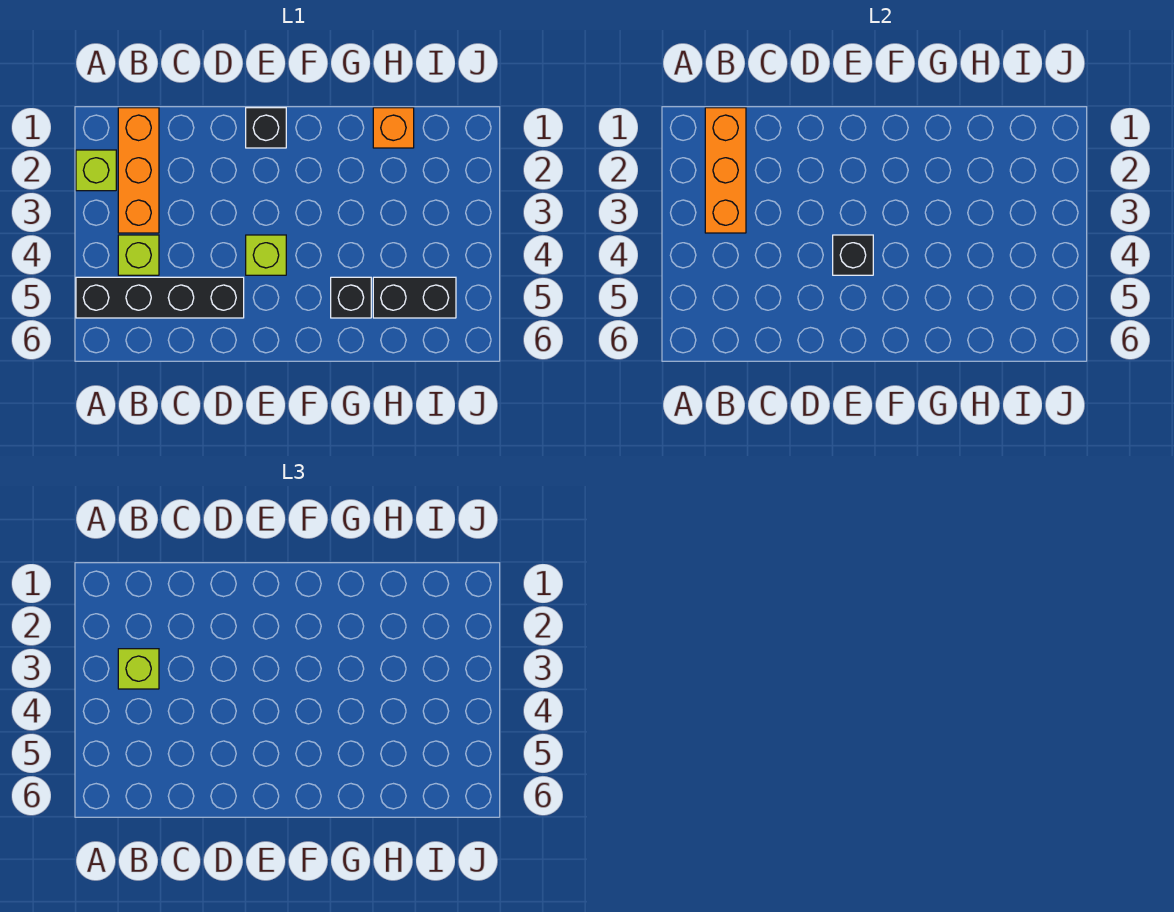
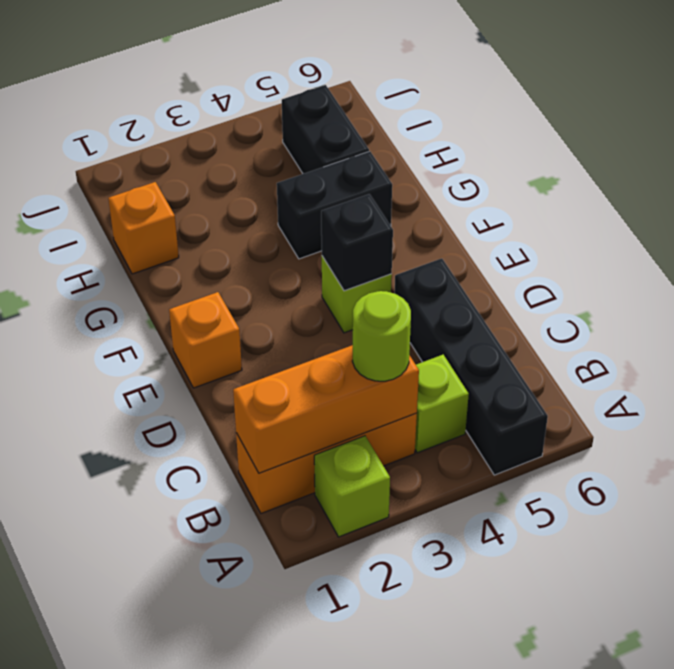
lime brick B3 level 3 -> lime round brick B3 level 3
black brick E1 level 1 -> orange brick E1 level 1
black brick G5 level 1 -> black brick G4:G5 level 1

